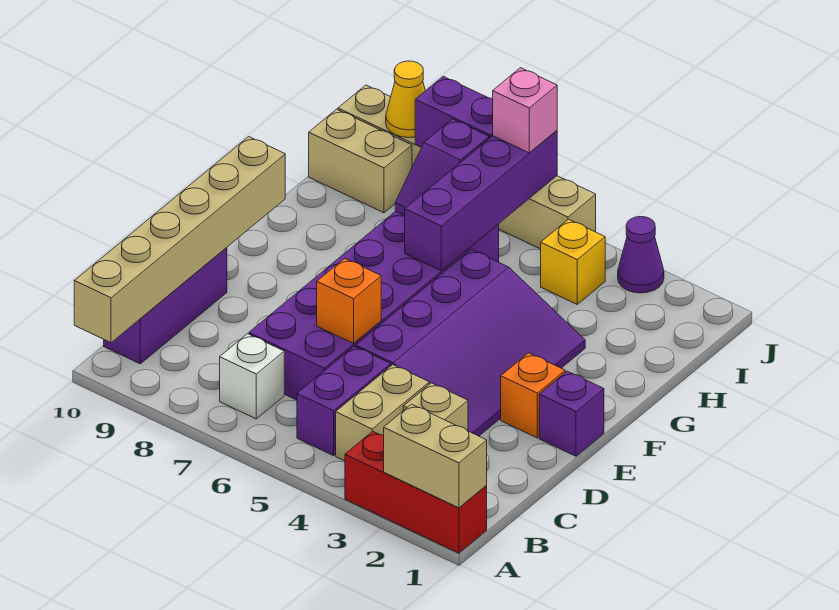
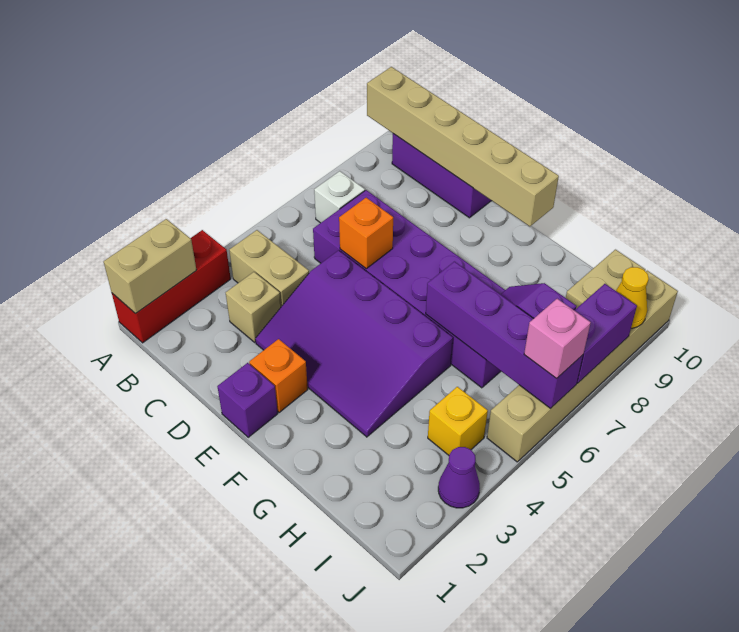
purple brick B5:C5 level 1 -> none

